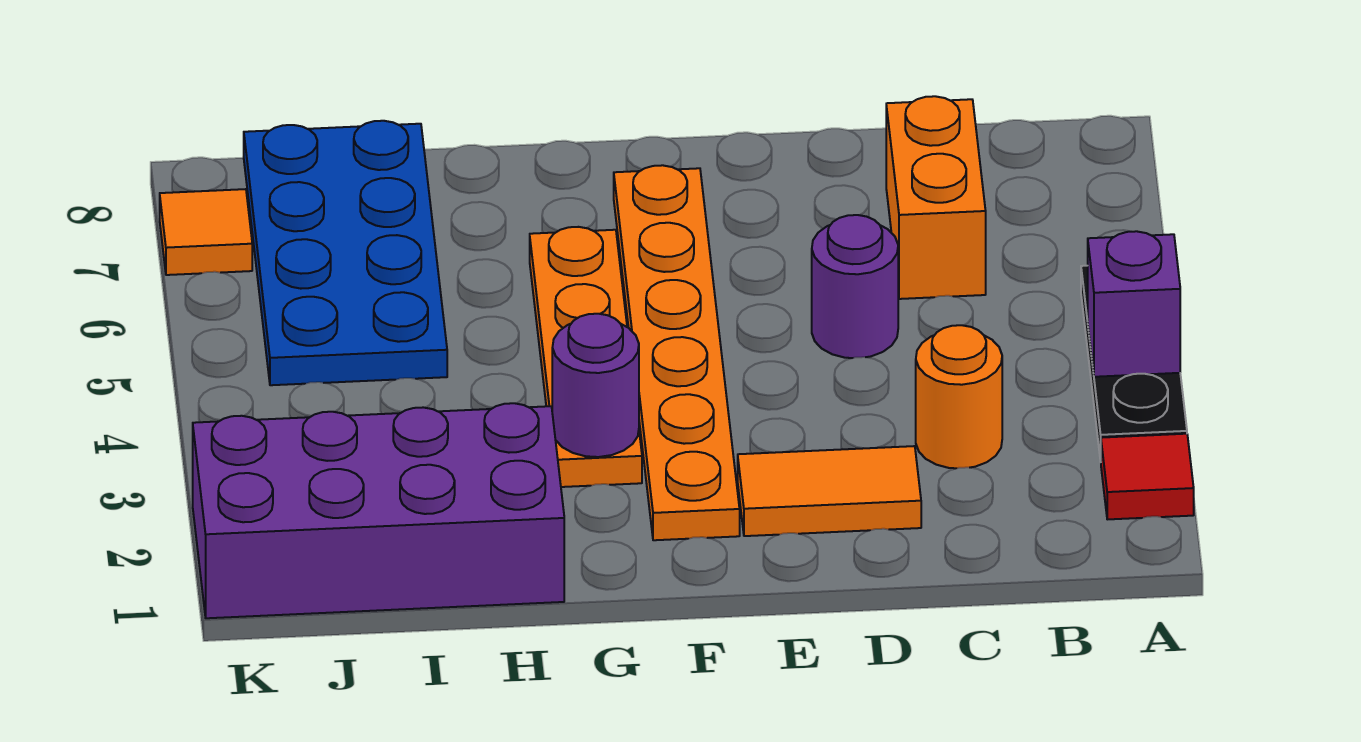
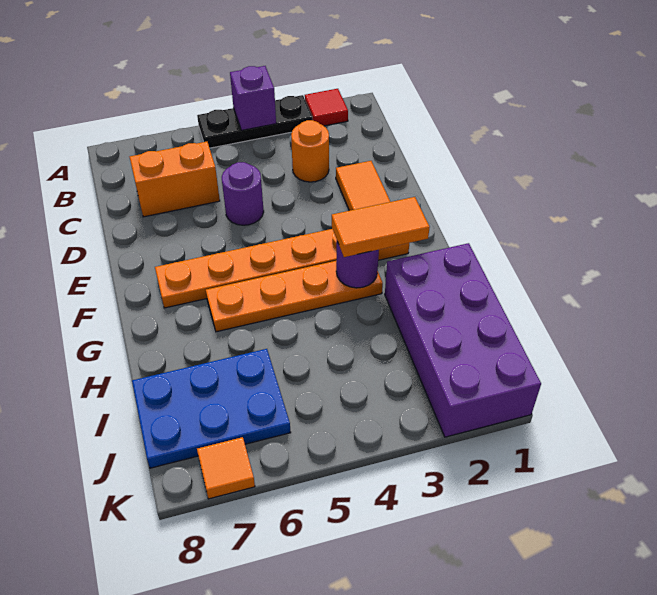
none -> orange tile G2:G3 level 3
blue plate I5:J8 level 1 -> blue plate I6:J8 level 1

